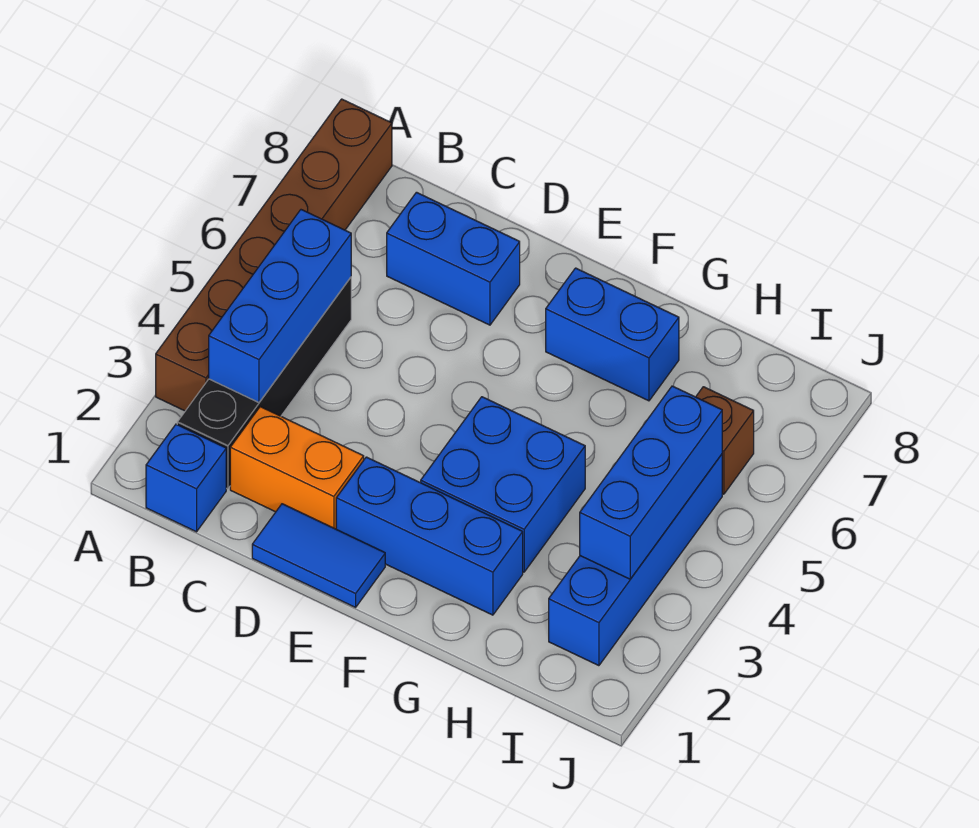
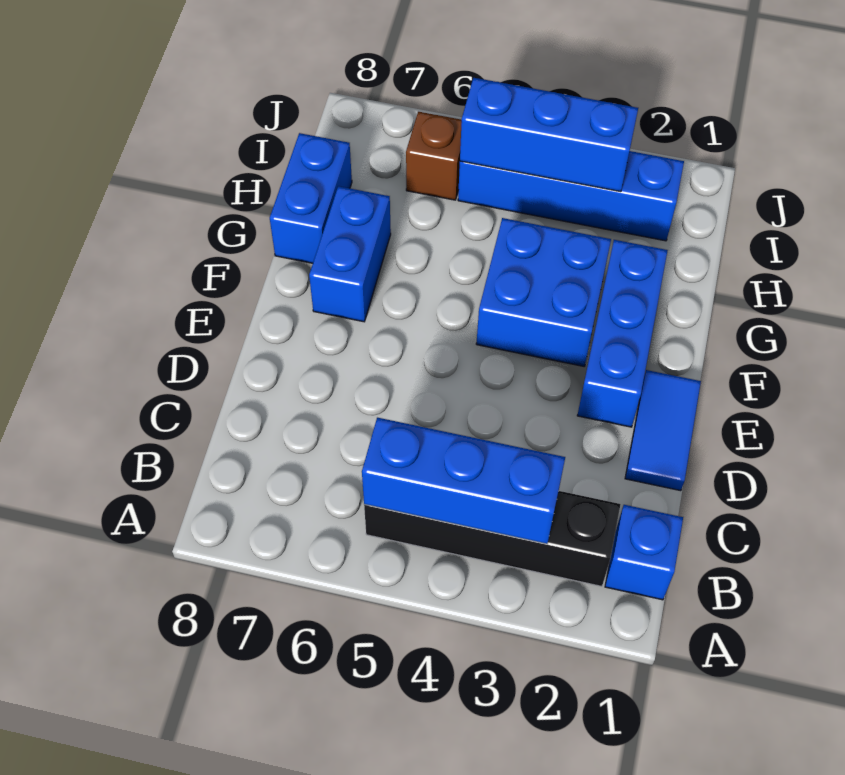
brown brick A3:A8 level 1 -> none
orange brick C2:D2 level 1 -> none
blue brick C7:D7 level 1 -> blue brick G8:H8 level 1

